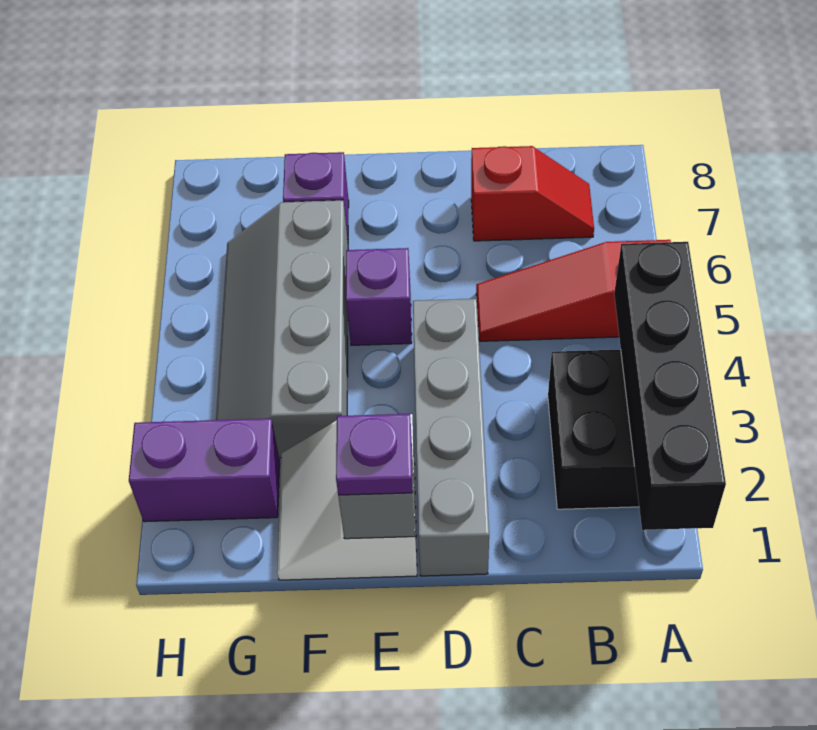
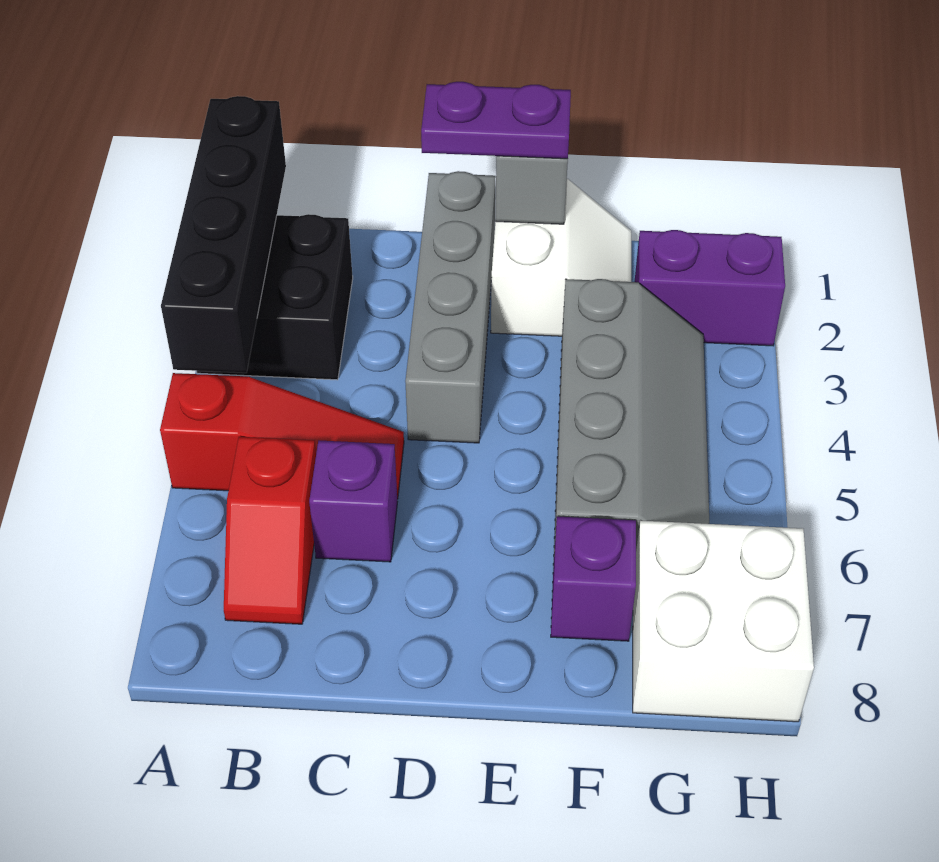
red slope B7:C7 level 1 top C -> red slope B6:B7 level 1 top 6
purple plate E1 level 3 -> purple plate D1:E1 level 3
purple brick E5 level 1 -> purple brick C6 level 1
none -> white brick G7:H8 level 1

